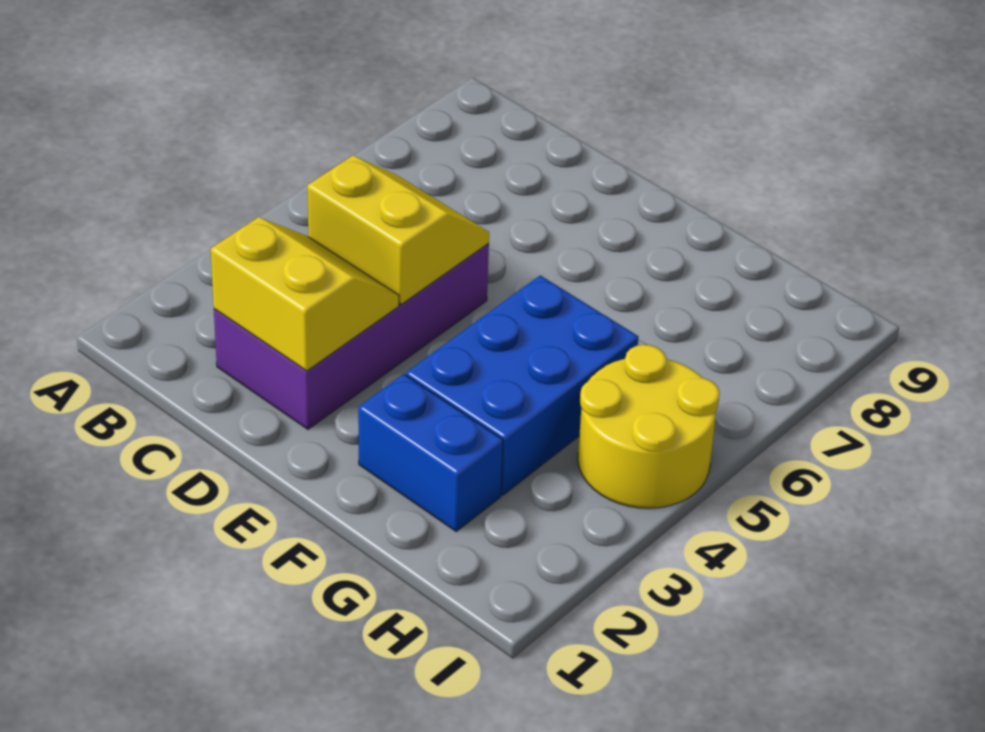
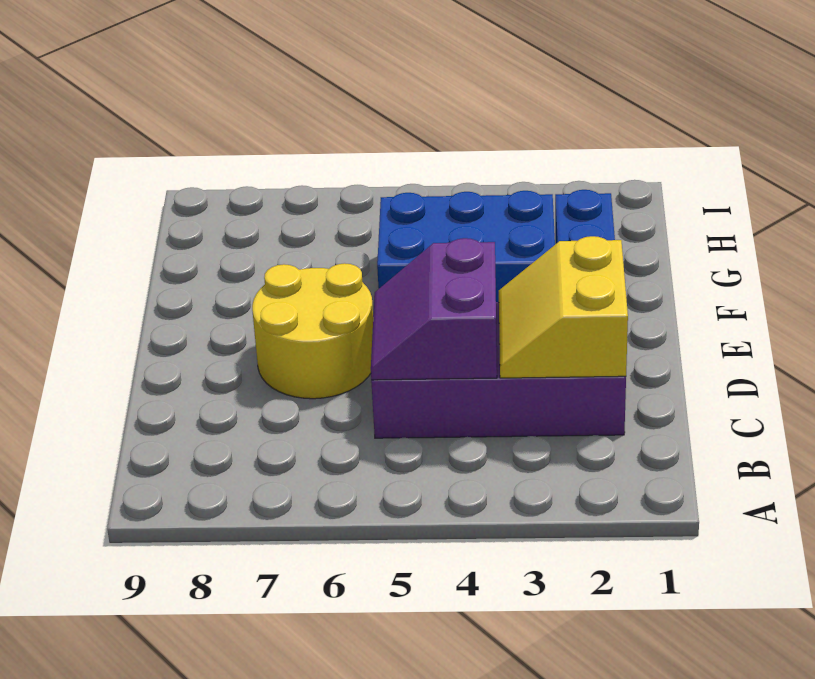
yellow slope C4:D5 level 2 top 4 -> purple slope C4:D5 level 2 top 4
yellow round brick H4:I5 level 1 -> yellow round brick D6:E7 level 1

